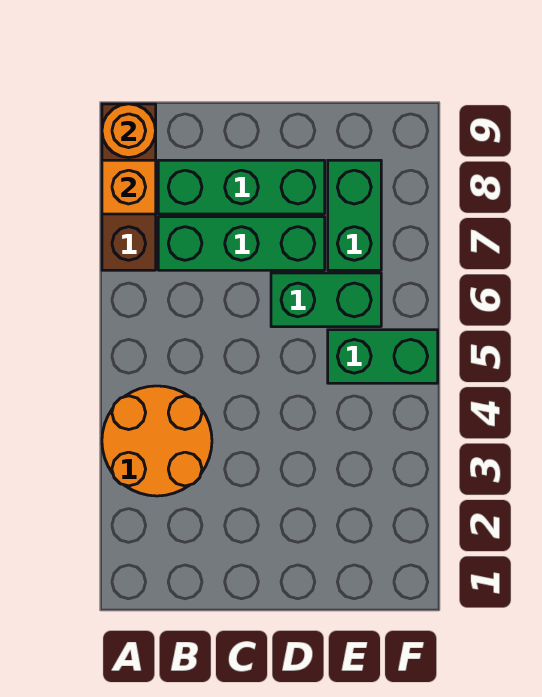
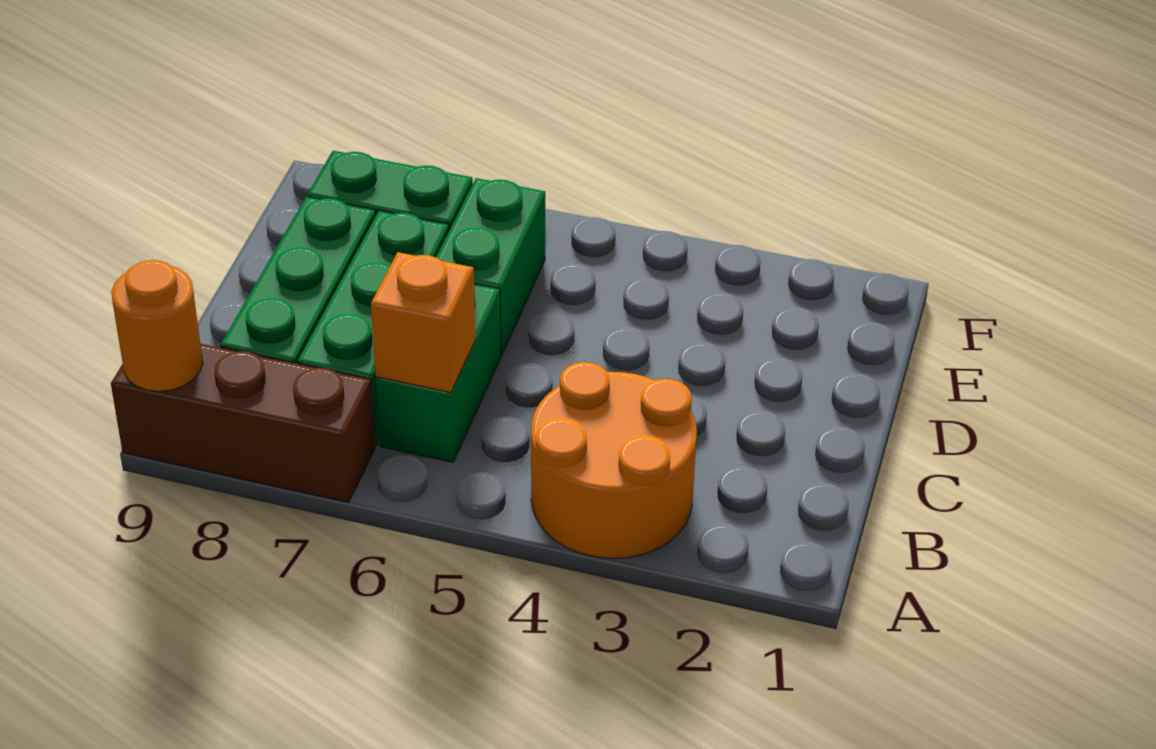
orange brick A8 level 2 -> orange brick B6 level 2
green brick E5:F5 level 1 -> green brick B6:C6 level 1

